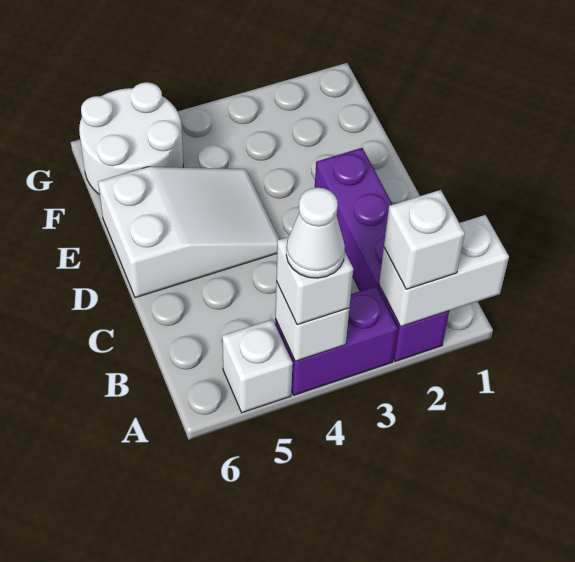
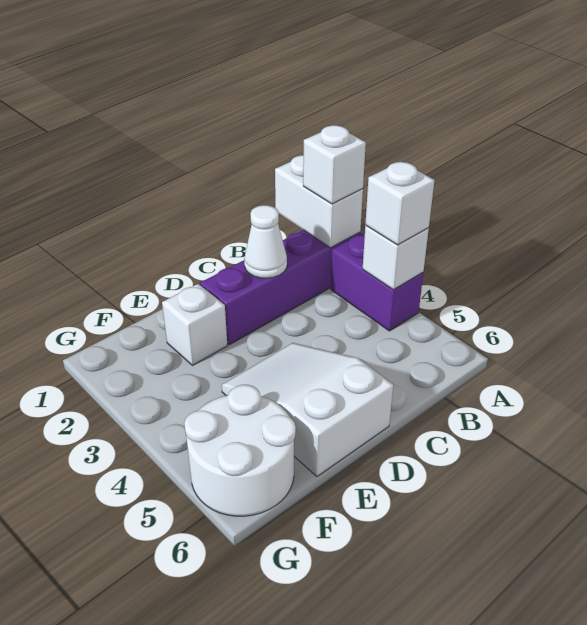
white cone A4 level 4 -> white cone C2 level 2
white brick A5 level 1 -> white brick E2 level 1

